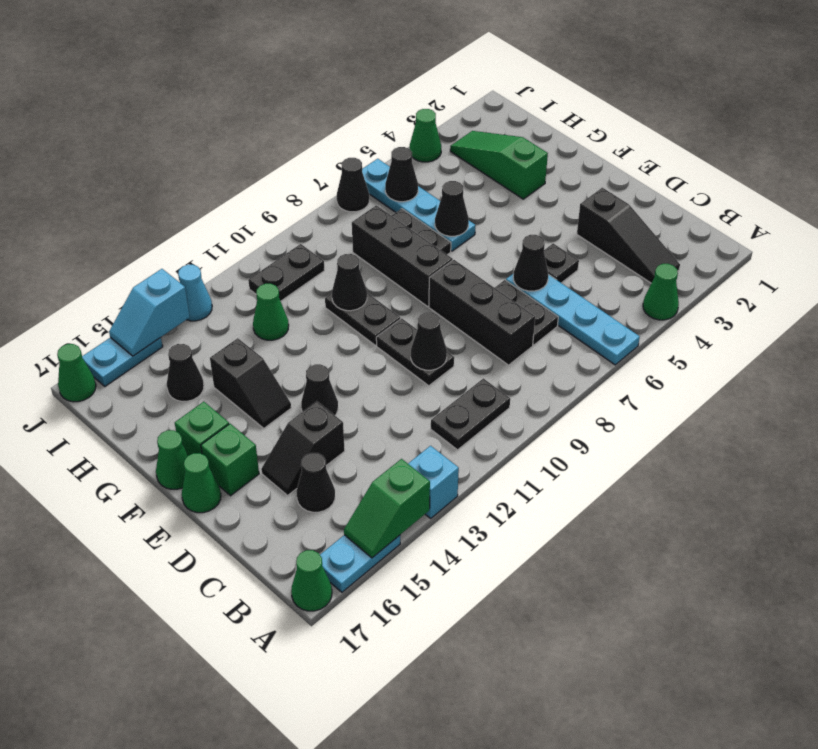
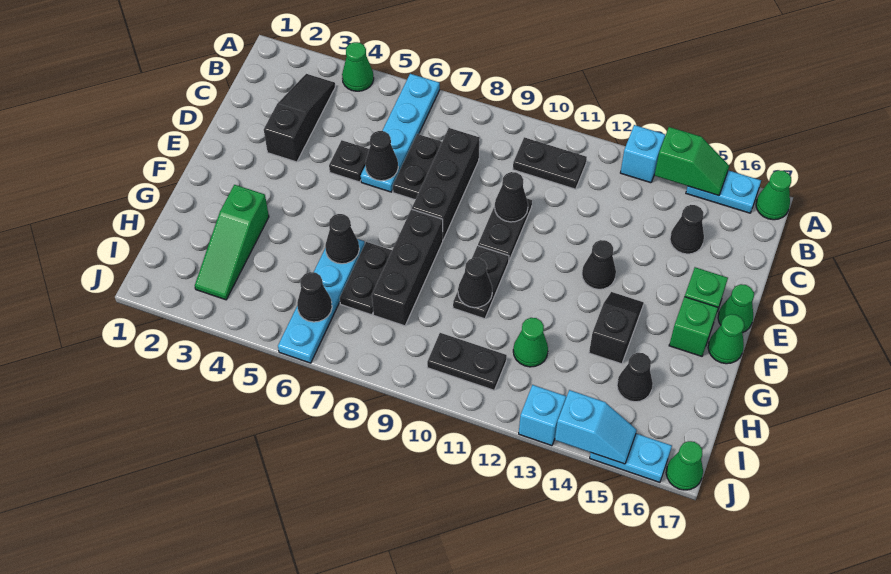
black slope D14:D15 level 1 top 14 -> none
green cone J4 level 1 -> none
black cone J7 level 1 -> none
cyan cone J13 level 1 -> cyan brick J13 level 1

